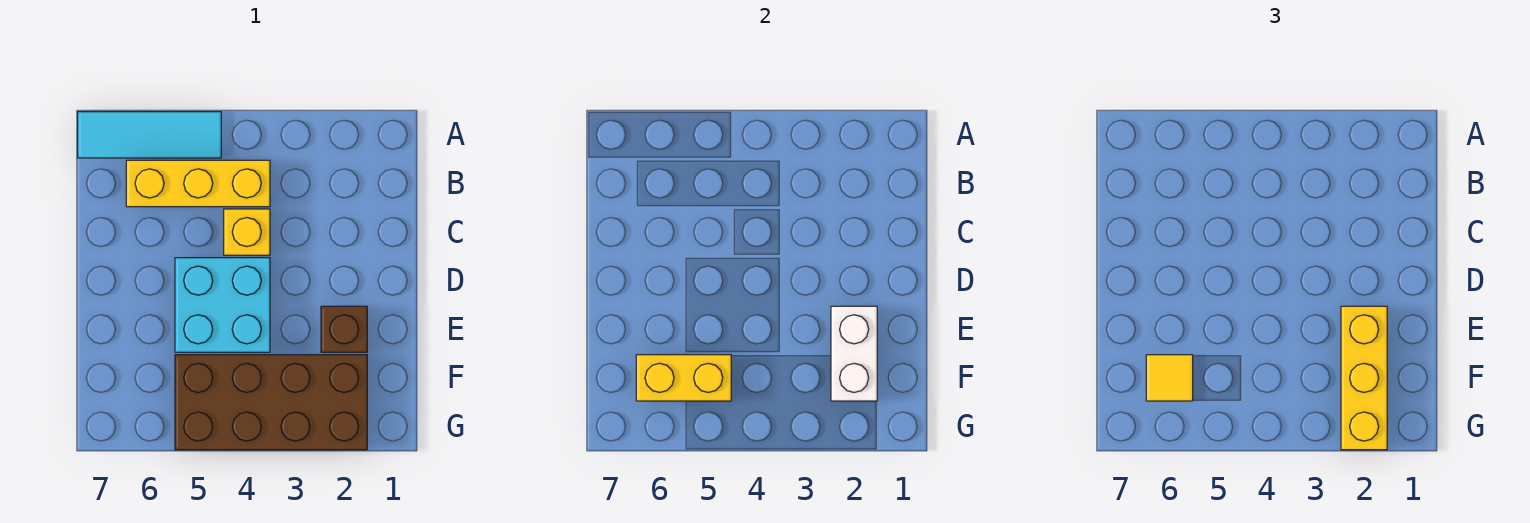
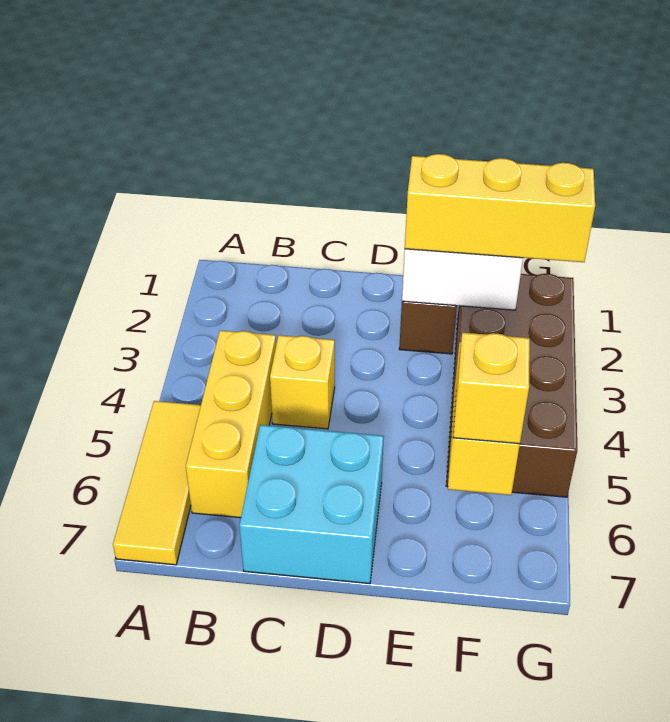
cyan tile A5:A7 level 1 -> yellow tile A5:A7 level 1
cyan brick D4:E5 level 1 -> cyan brick C6:D7 level 1
yellow tile F6 level 3 -> yellow brick F6 level 3

